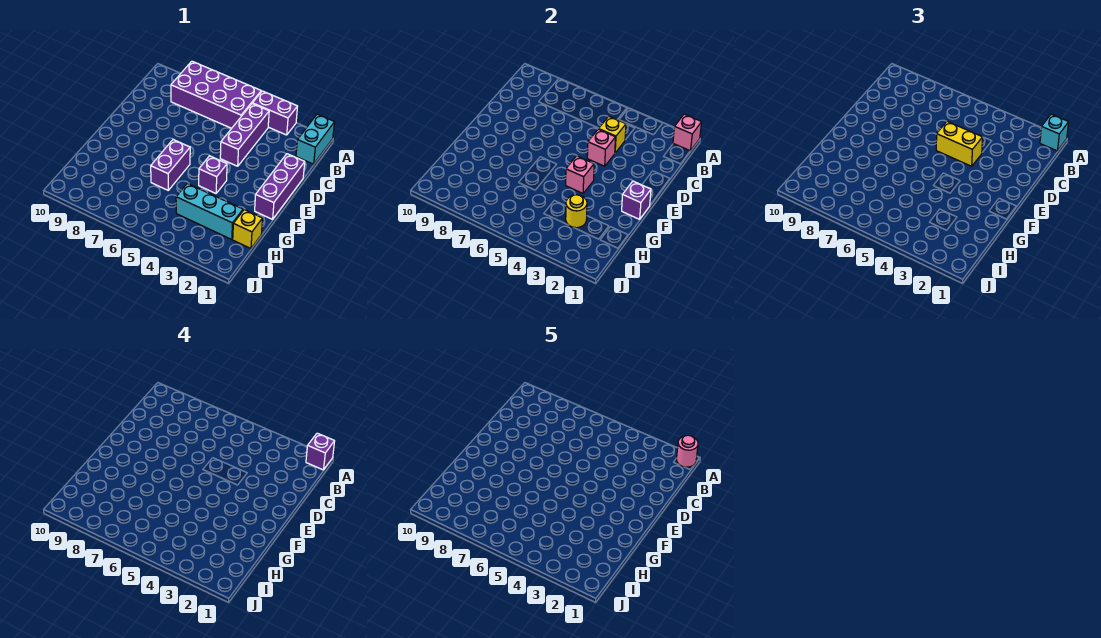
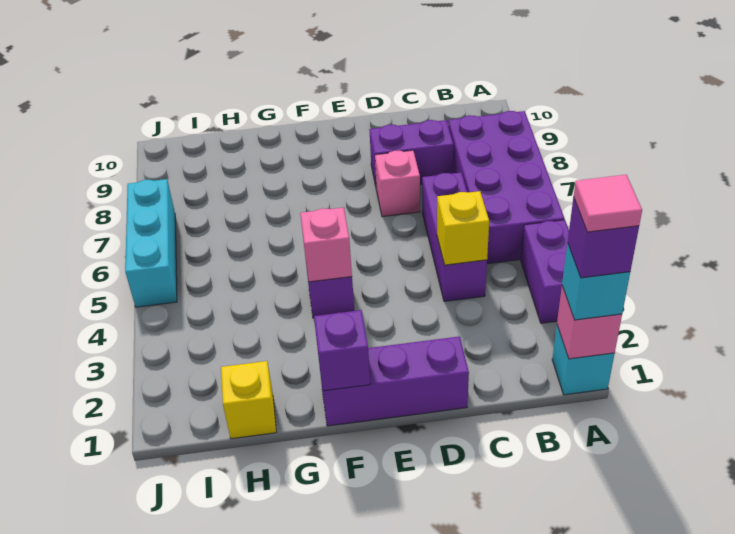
cyan brick A1:B1 level 1 -> cyan brick A1 level 1
pink round brick A1 level 5 -> pink tile A1 level 5
purple brick B4:D4 level 1 -> purple brick C4:C6 level 1
pink brick D4 level 2 -> pink brick D7 level 1
yellow brick D4:D5 level 3 -> none
purple brick F6:G6 level 1 -> purple brick C8:D8 level 1
cyan brick H2:H4 level 1 -> cyan brick J5:J7 level 1
yellow round brick H3 level 2 -> none

